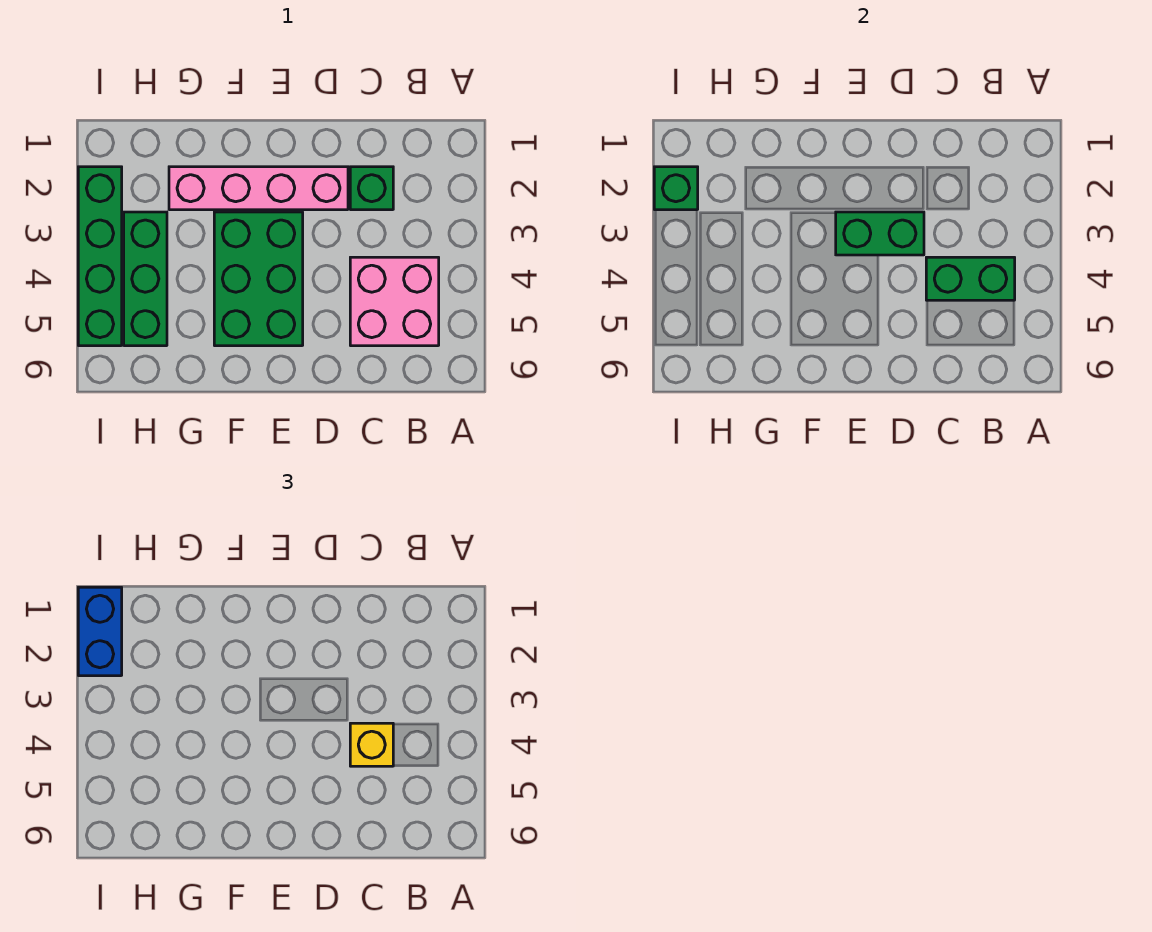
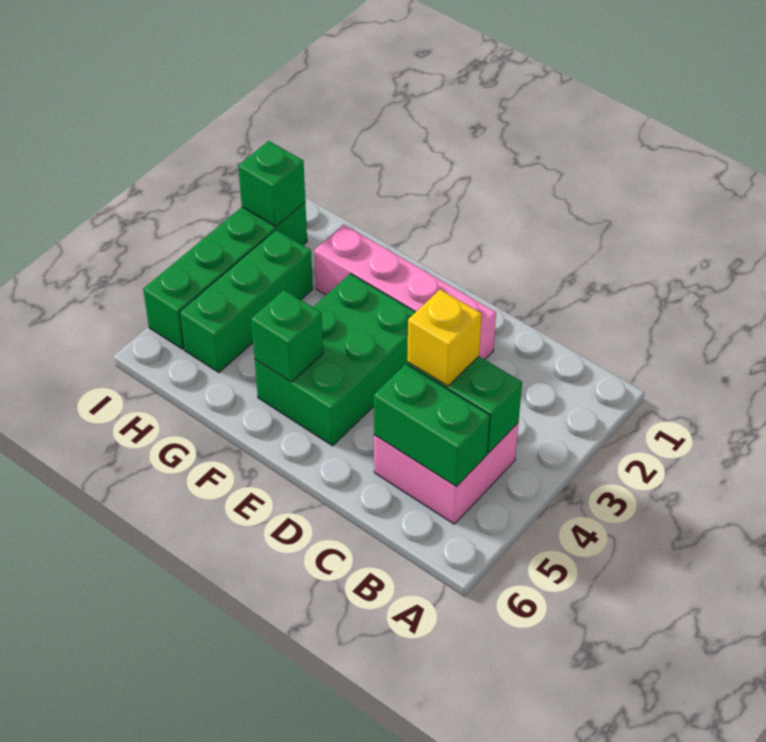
green brick C2 level 1 -> green brick F5 level 2
green brick D3:E3 level 2 -> green brick B5:C5 level 2
blue brick I1:I2 level 3 -> none

